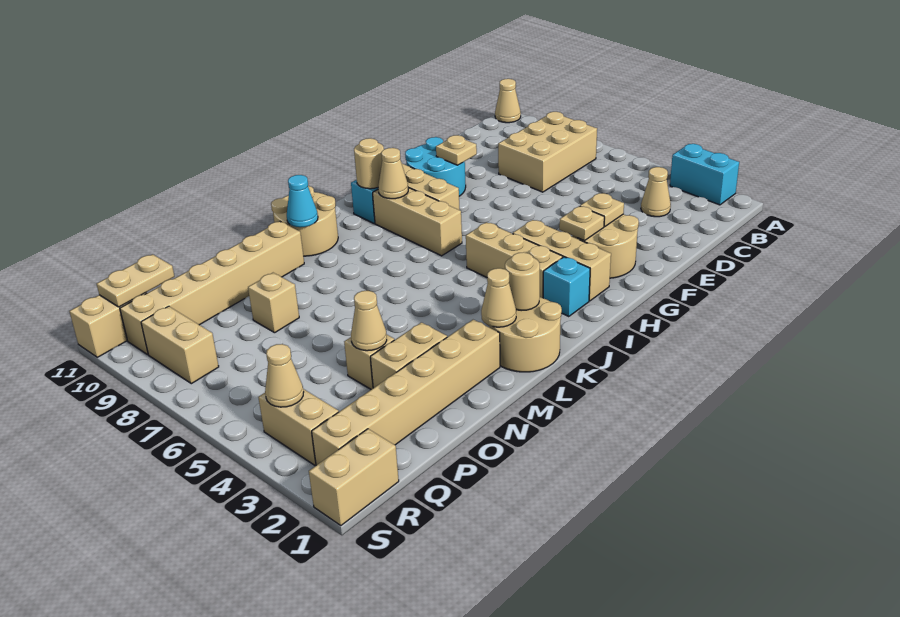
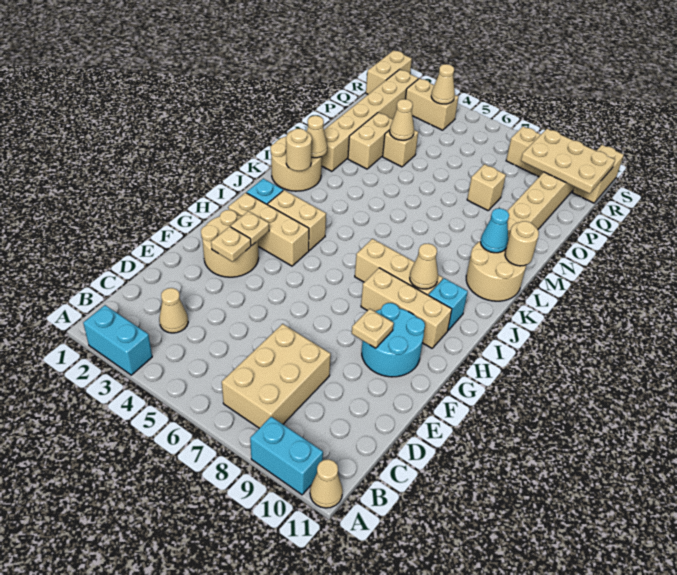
none -> cyan brick A9:A10 level 1
tan brick I3:I5 level 1 -> tan brick I3:I4 level 1
tan round brick I10 level 2 -> tan round brick L11 level 2
tan plate Q11:R11 level 2 -> tan plate Q9:R11 level 2

